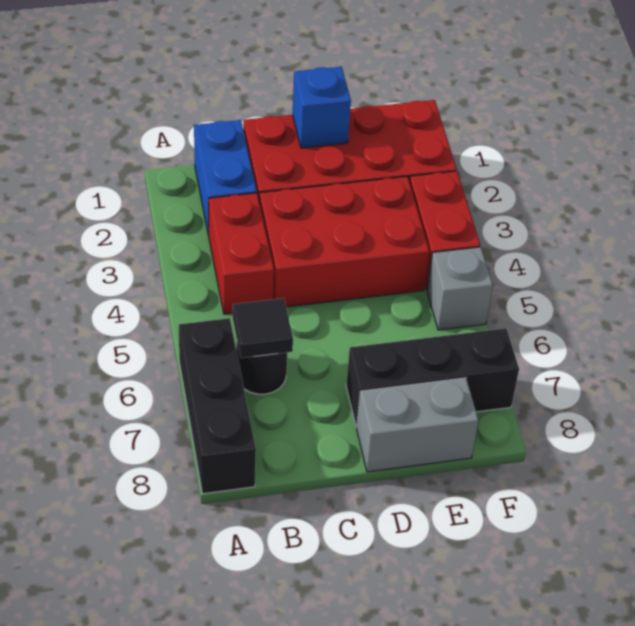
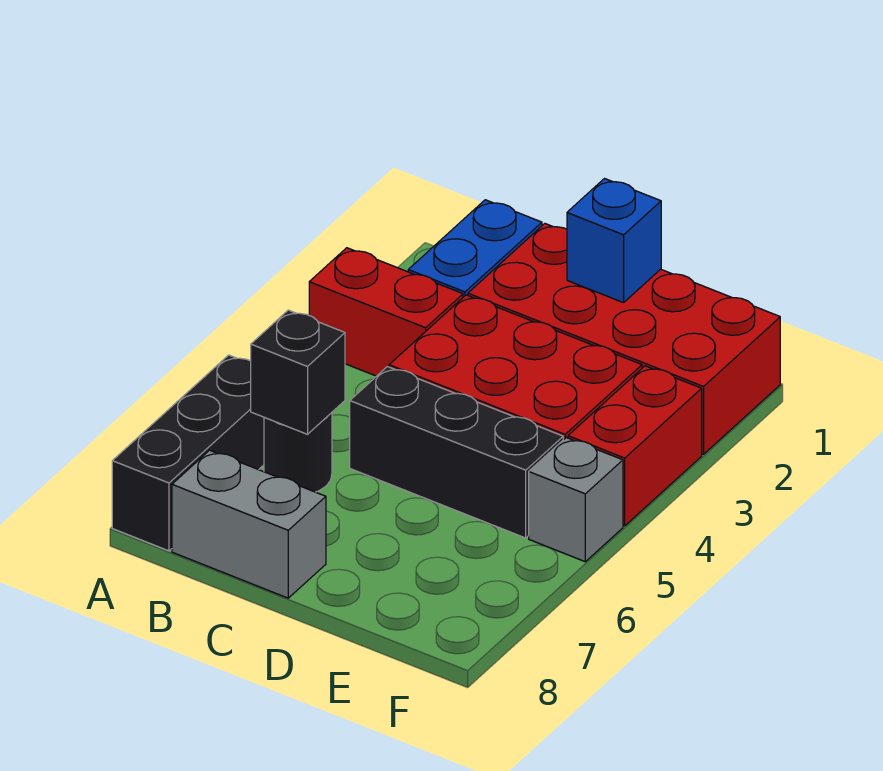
red brick B3:B4 level 1 -> red brick A3:B3 level 1
black tile B6 level 2 -> black brick B6 level 2
black brick D7:F7 level 1 -> black brick C5:E5 level 1
grey brick D8:E8 level 1 -> grey brick B8:C8 level 1

